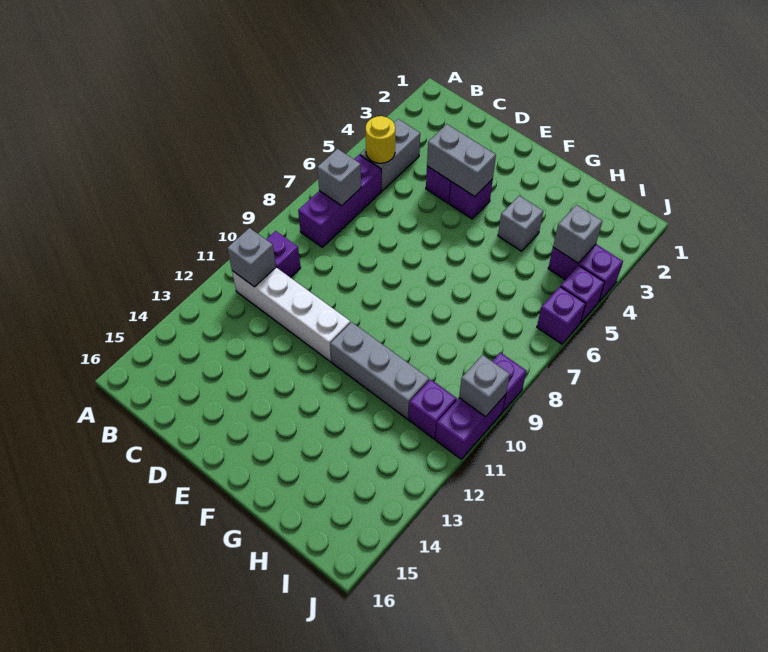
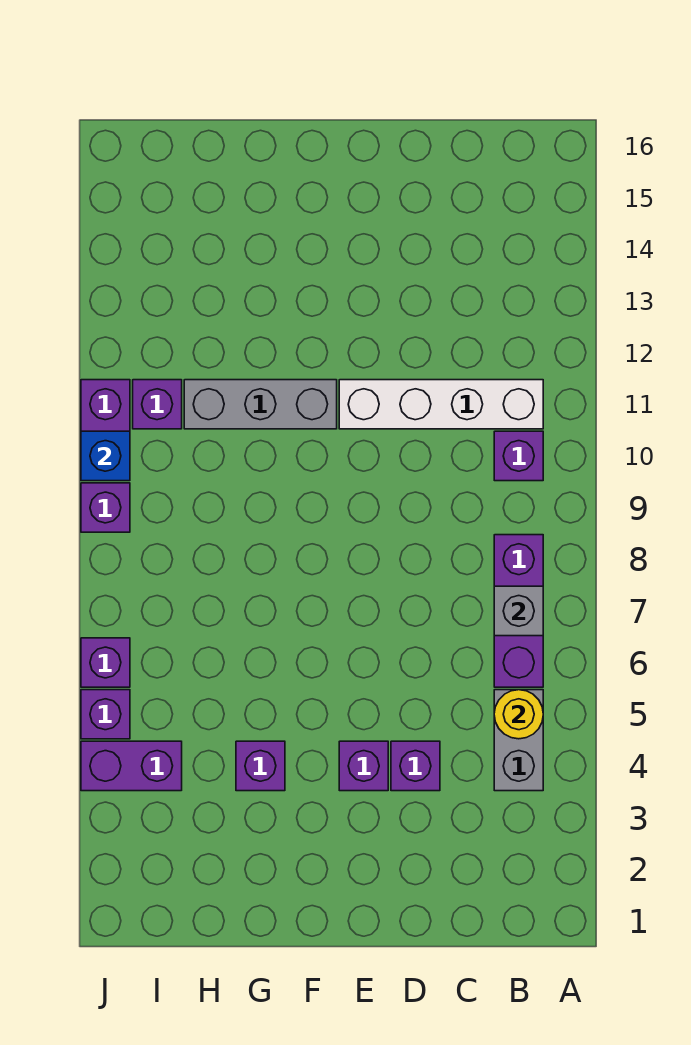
grey brick B11 level 2 -> none
grey brick D4:E4 level 2 -> none
grey brick G4 level 1 -> purple brick G4 level 1
grey brick I4 level 2 -> none
grey brick J10 level 2 -> blue brick J10 level 2

